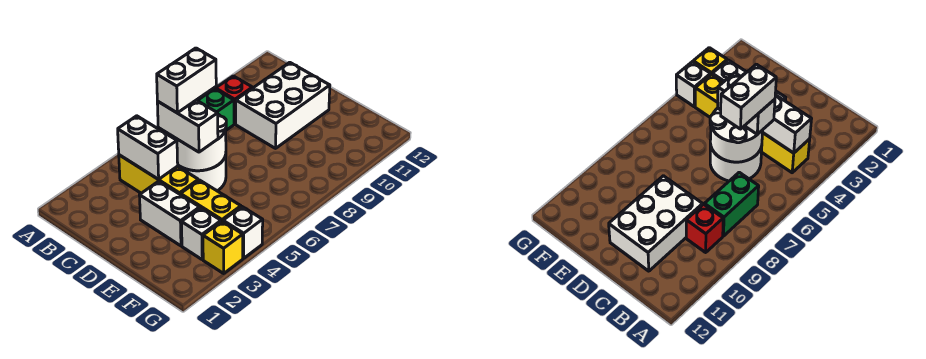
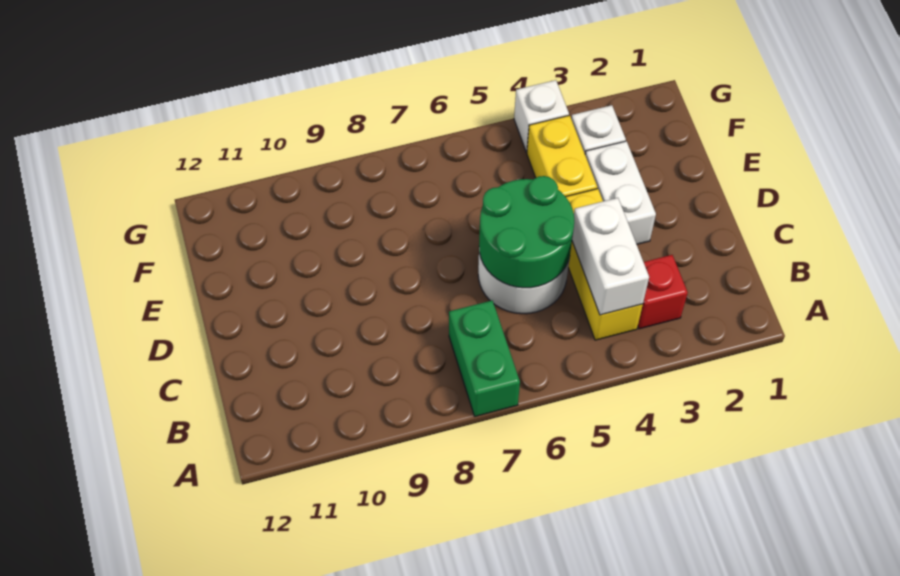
green brick B7:B8 level 1 -> green brick A7:B7 level 1
red brick B9 level 1 -> red brick B3 level 1
white round brick C5:D6 level 2 -> green round brick C5:D6 level 2
white brick C5:D5 level 3 -> none
white brick C5:C6 level 4 -> none
white brick C9:D11 level 1 -> none
yellow brick G3 level 1 -> none

